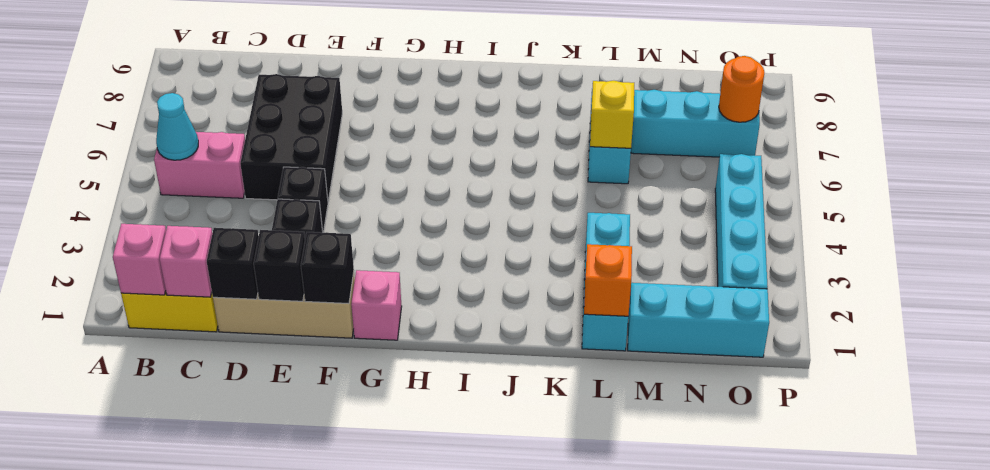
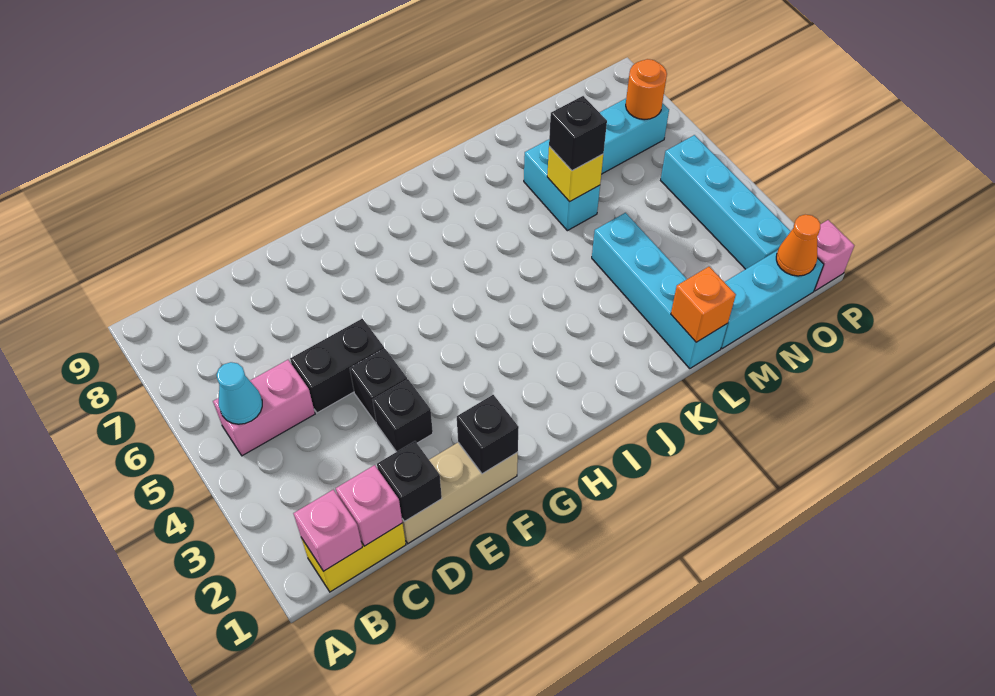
black brick D5:E7 level 1 -> black brick D5:E5 level 1
black brick E1 level 2 -> black brick L6 level 3
pink brick G1 level 1 -> pink brick P1 level 1
cyan brick L1:L3 level 1 -> cyan brick L1:L4 level 1
none -> orange cone O1 level 2

